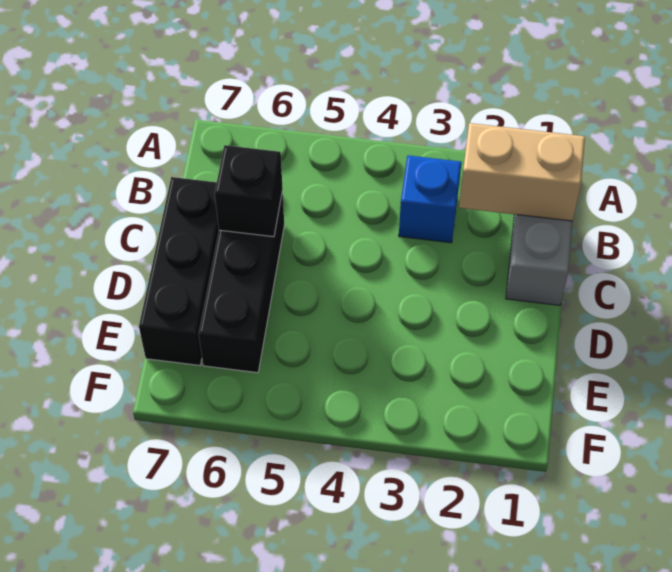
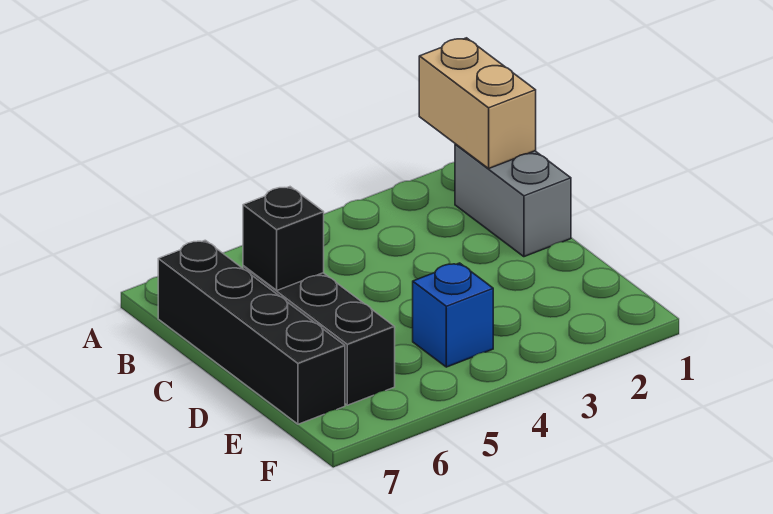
tan brick B1:B2 level 2 -> tan brick A1:B1 level 2
blue brick B3 level 1 -> blue brick E4 level 1
black brick C7:E7 level 1 -> black brick B7:E7 level 1

